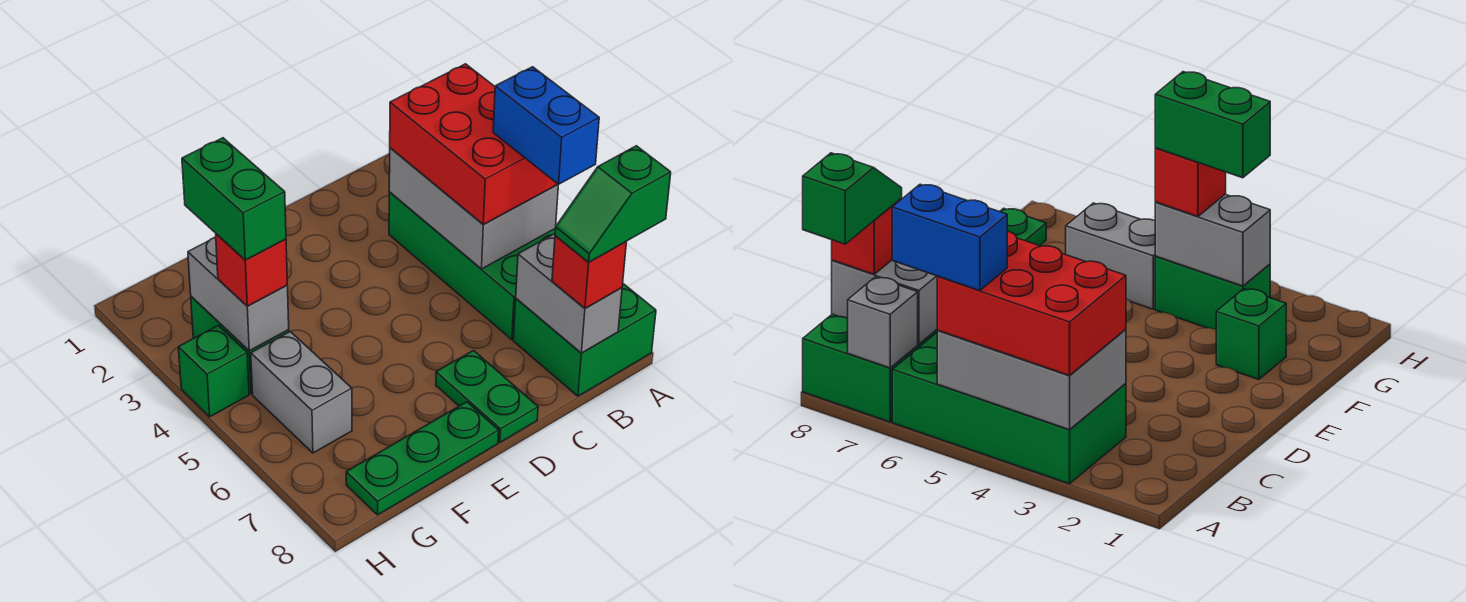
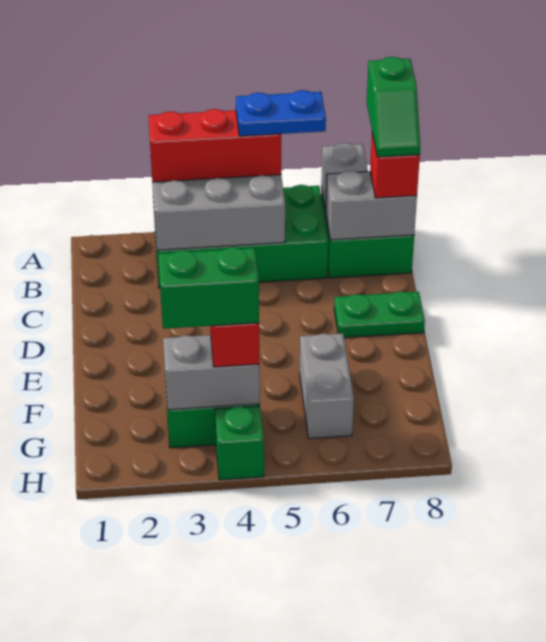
red brick A3:B5 level 3 -> red brick A3:A5 level 3
blue brick A5:A6 level 4 -> blue plate A5:A6 level 4
green plate E8:G8 level 1 -> none
green brick F2 level 1 -> none
grey brick G5:G6 level 1 -> grey brick F6:G6 level 1

